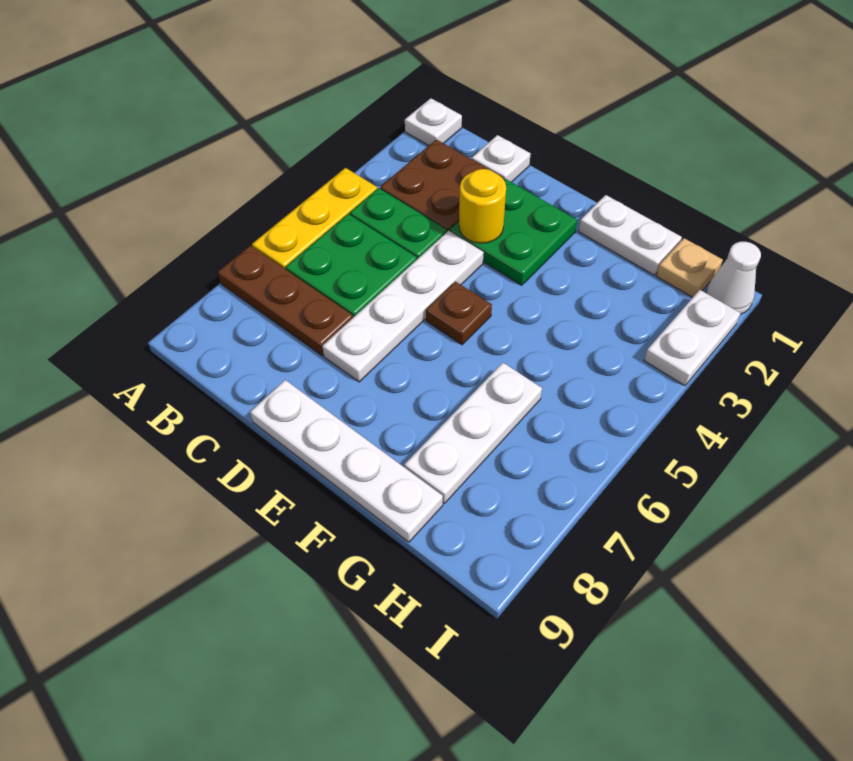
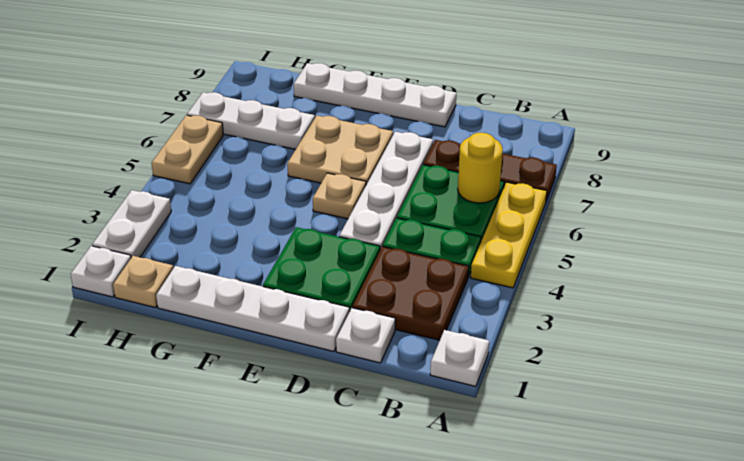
yellow round brick D3 level 2 -> yellow round brick B6 level 2
brown plate E5 level 1 -> tan plate E5 level 1
none -> tan plate E6:F7 level 1
white plate F1:G1 level 1 -> white plate D1:G1 level 1
white plate G6:G8 level 1 -> white plate G7:I7 level 1
white cone I1 level 1 -> white plate I1 level 1
none -> tan plate I5:I6 level 1

